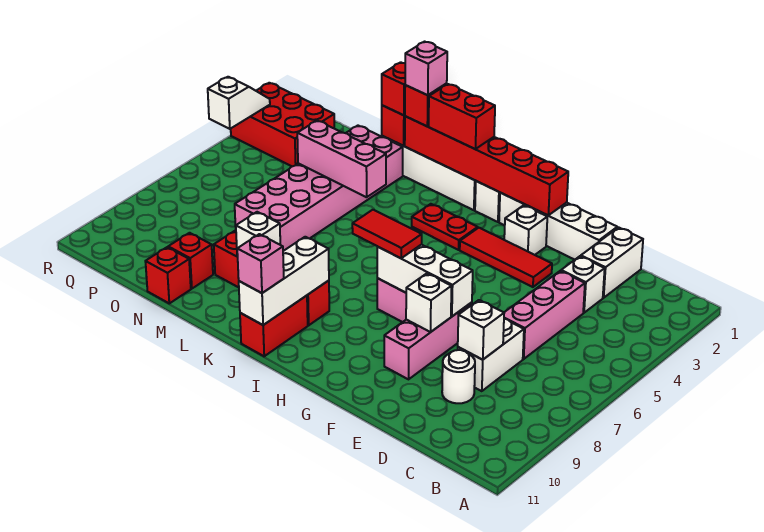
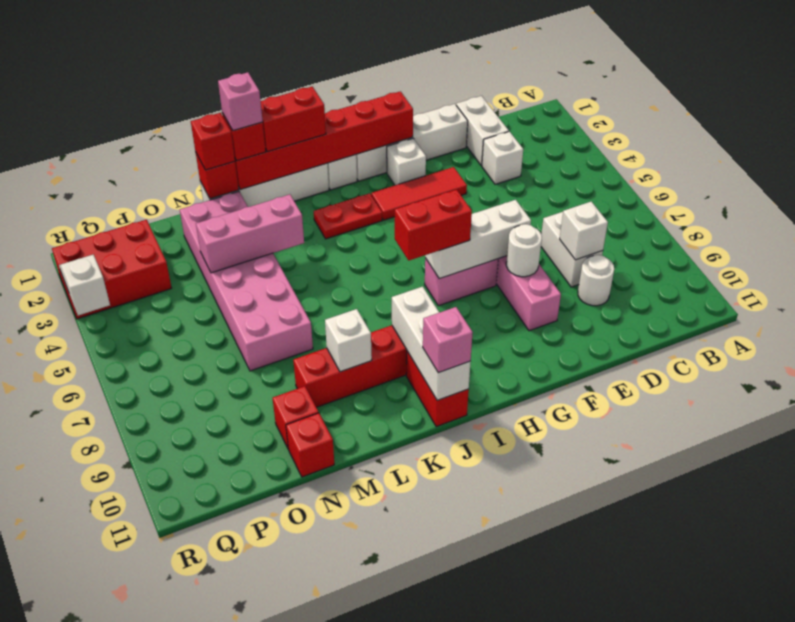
pink brick D4:D6 level 1 -> none
white brick F8 level 2 -> white round brick F8 level 2
red tile H7:I7 level 3 -> red brick H7:I7 level 3

